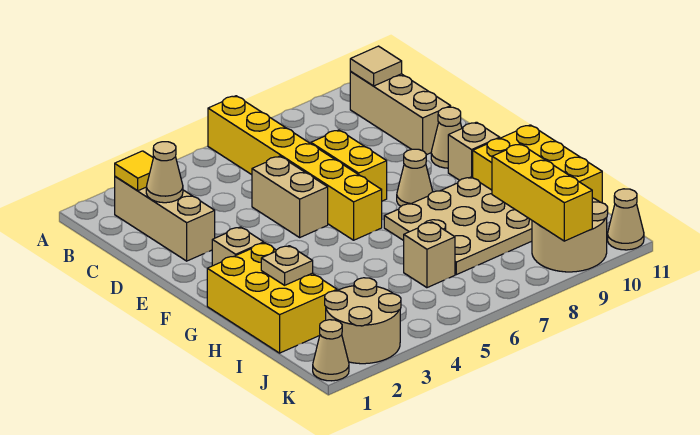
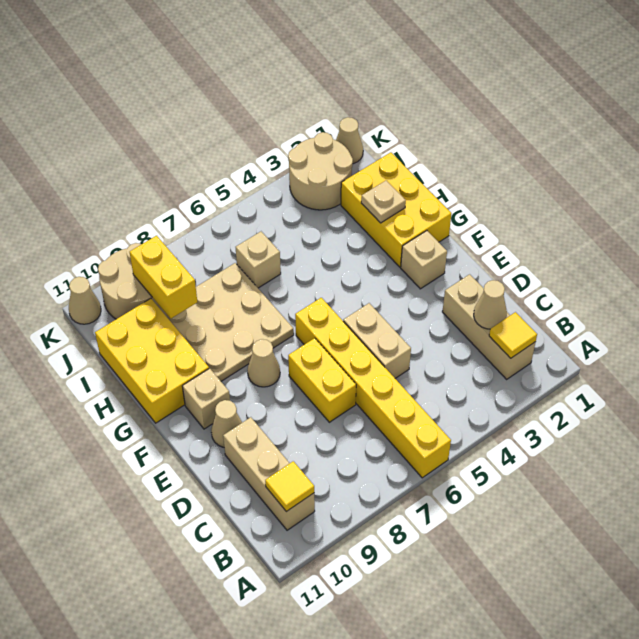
tan tile B10 level 2 -> yellow tile B10 level 2
yellow brick I9:K9 level 2 -> yellow brick I9:J9 level 2

